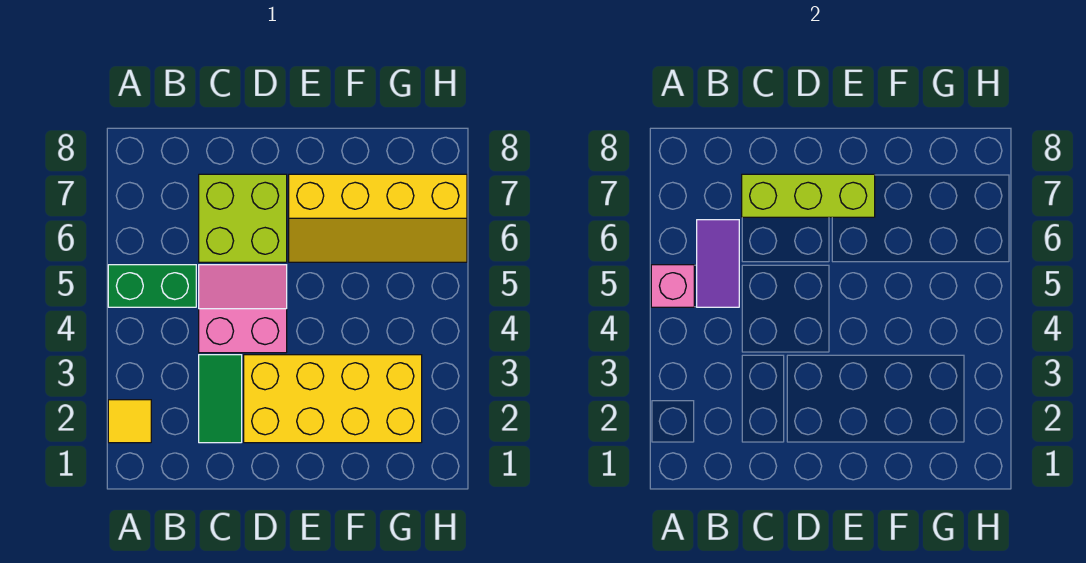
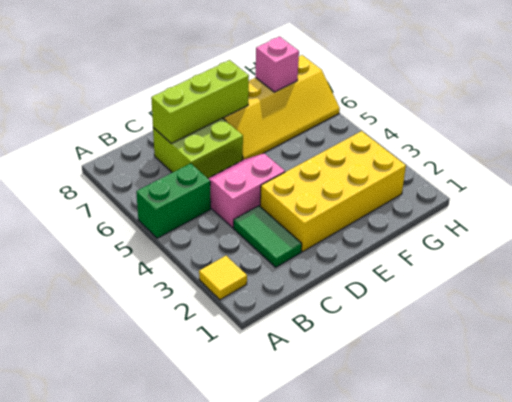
pink brick A5 level 2 -> pink brick G7 level 2
purple tile B5:B6 level 2 -> none

